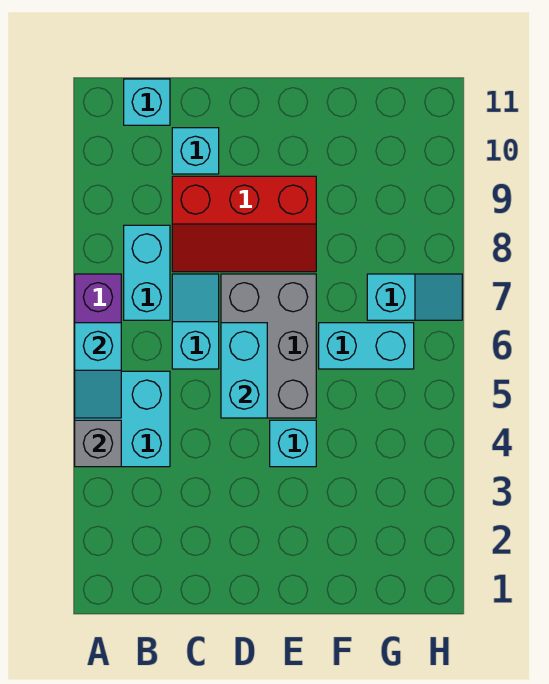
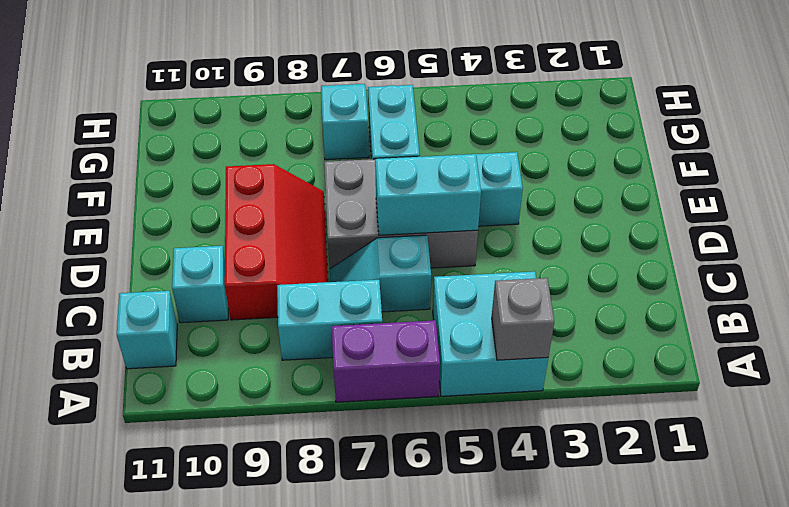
cyan slope A5:A6 level 2 top 6 -> none

